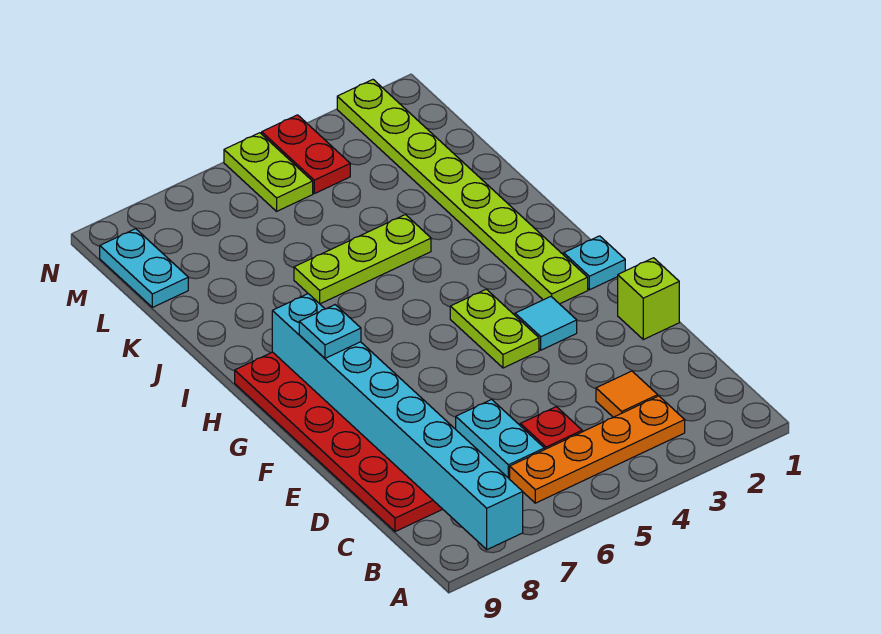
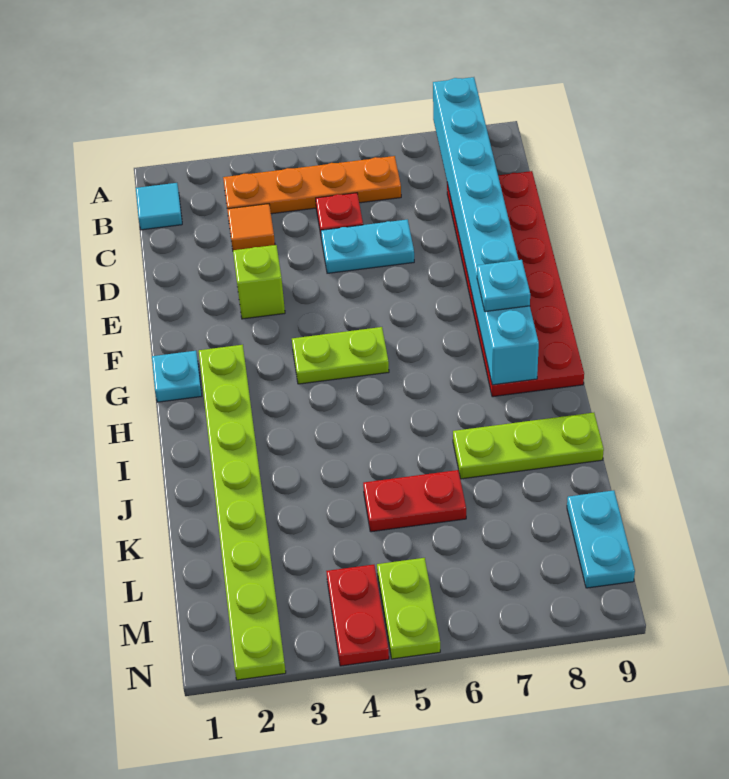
cyan plate C6:D6 level 1 -> cyan plate D5:D6 level 1
lime brick E1 level 1 -> lime brick E3 level 1
cyan tile F3 level 1 -> cyan tile B1 level 1
lime plate F4:G4 level 1 -> lime plate G4:G5 level 1
lime plate J4:J6 level 1 -> lime plate J7:J9 level 1
none -> red plate K5:K6 level 1

